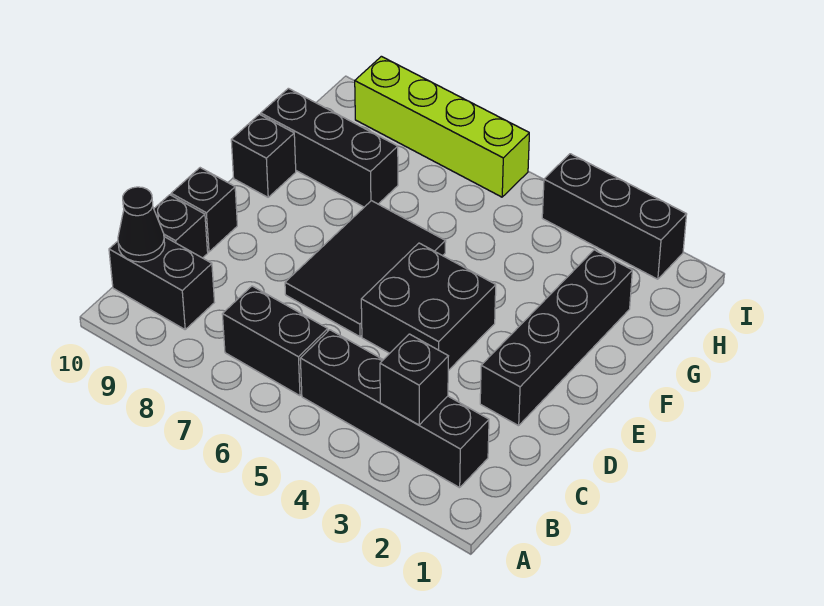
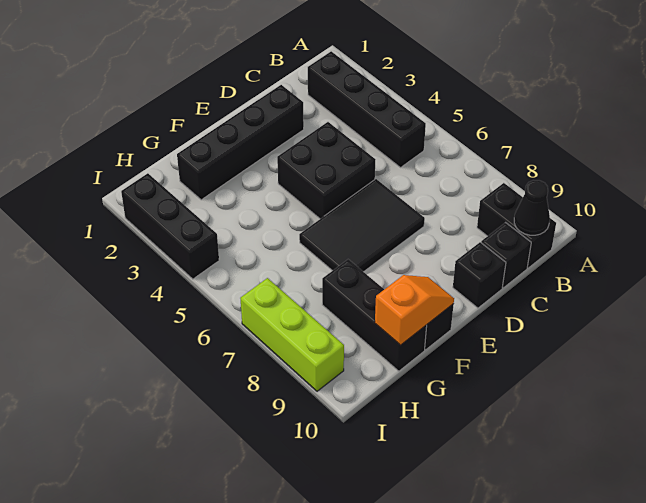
black brick B3 level 2 -> none
black brick B6:B7 level 1 -> none
none -> orange slope F10:G10 level 2 top G
lime brick I6:I9 level 1 -> lime brick I7:I9 level 1

